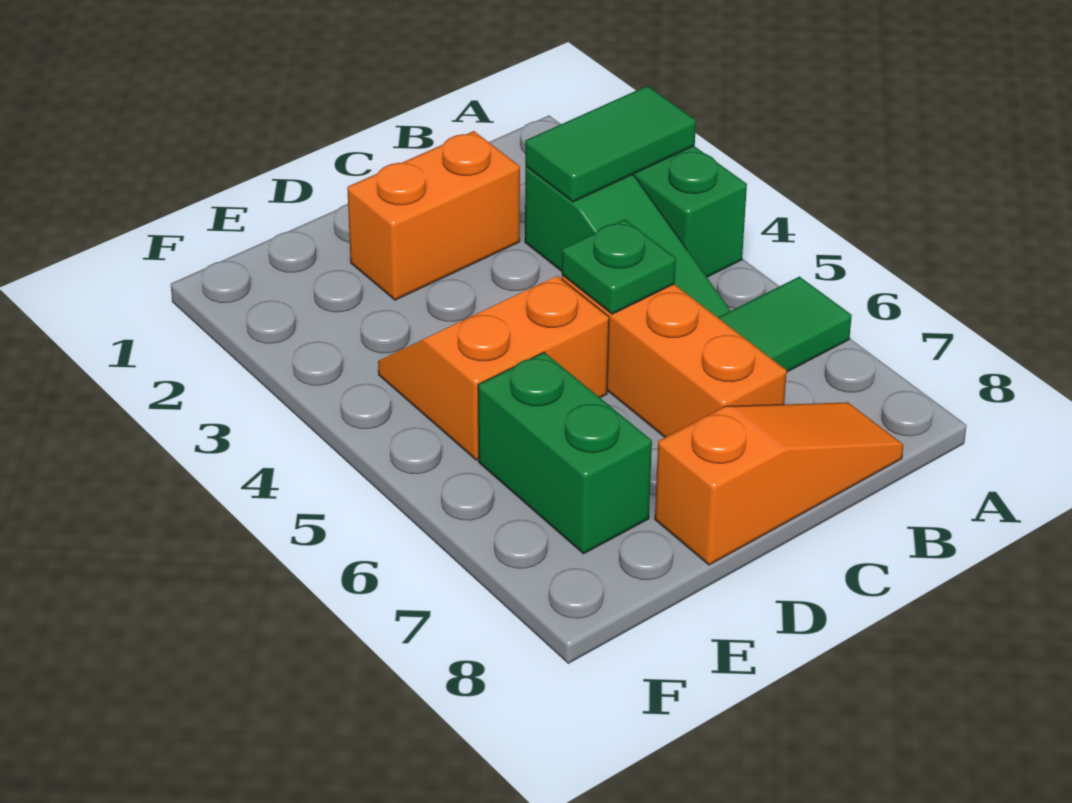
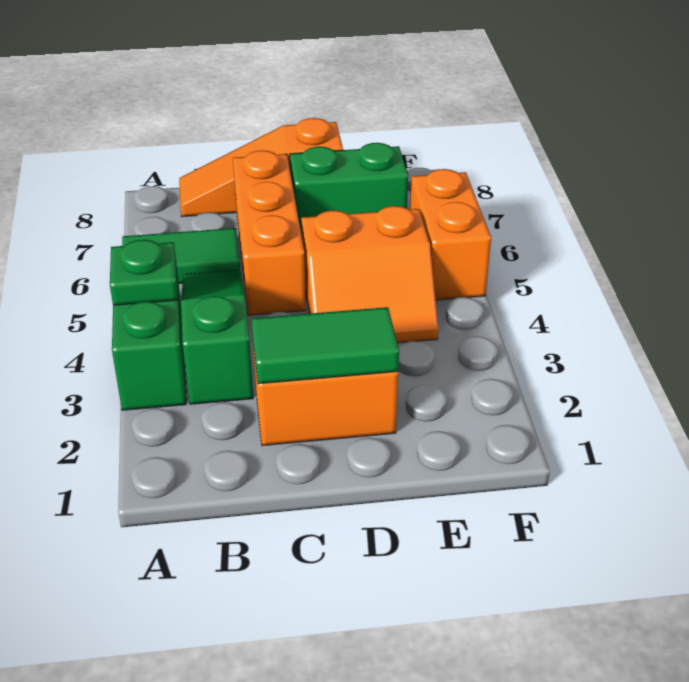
green tile A3:B3 level 2 -> green tile C2:D2 level 2
green plate C5 level 2 -> green plate A4 level 2
green brick E6:E7 level 1 -> green brick D7:E7 level 1
none -> orange brick F5:F6 level 1

